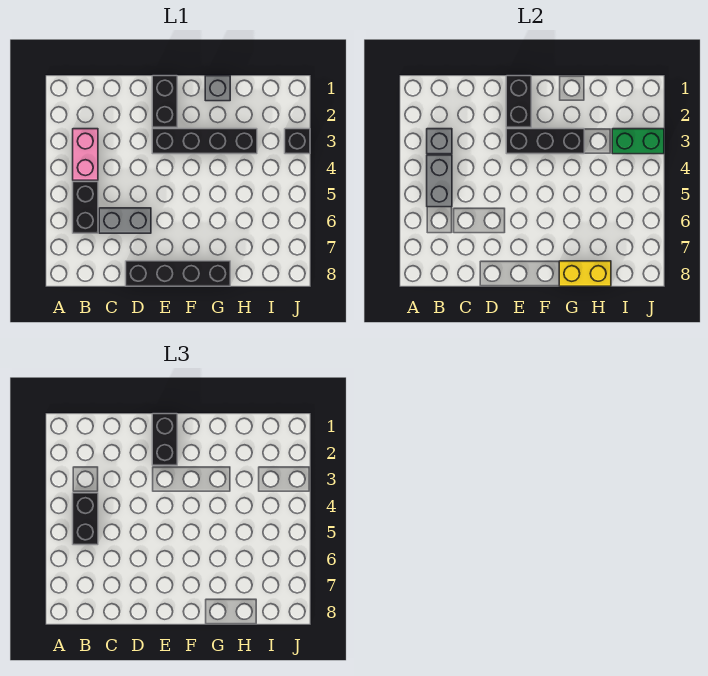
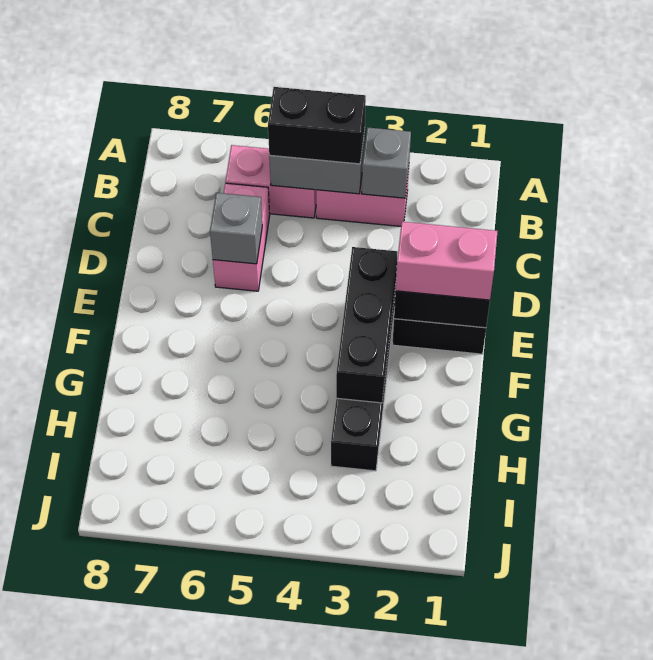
black brick B5:B6 level 1 -> pink brick B5:B6 level 1
grey brick C6:D6 level 1 -> pink brick C6:D6 level 1
black brick D8:G8 level 1 -> none
black brick E1:E2 level 3 -> pink brick E1:E2 level 3
grey brick G1 level 1 -> grey brick D6 level 2
yellow brick G8:H8 level 2 -> none
green brick I3:J3 level 2 -> none
black brick J3 level 1 -> none

